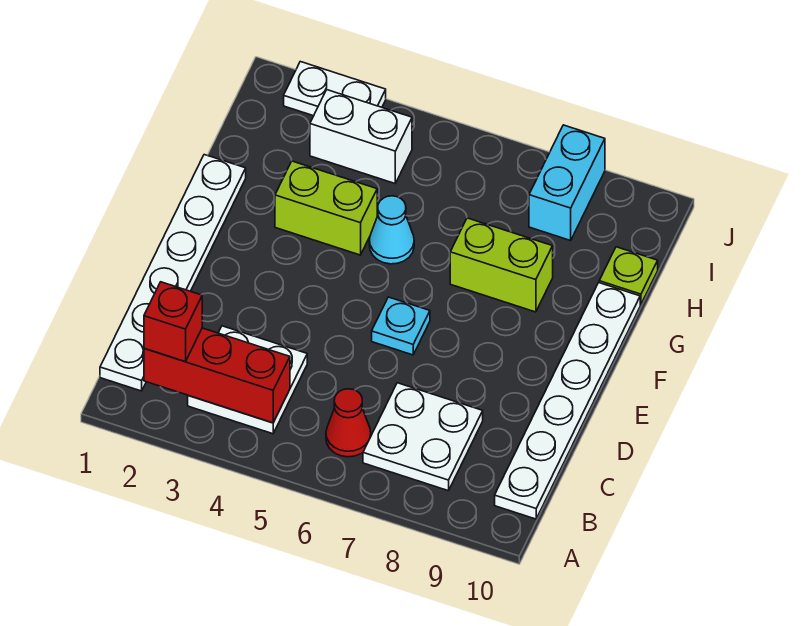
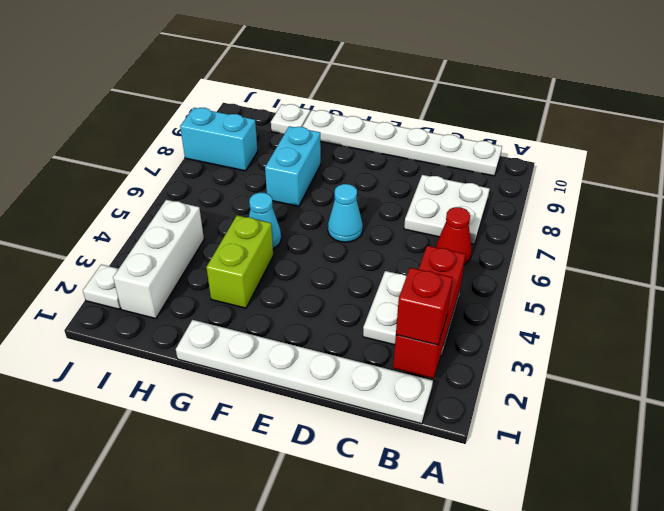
cyan plate E6 level 1 -> cyan cone E6 level 1
lime brick G7:G8 level 1 -> cyan brick G7:G8 level 1
lime plate H10 level 1 -> white plate H10 level 1
white brick I3:I4 level 1 -> white brick I2:I4 level 1
white plate J2:J3 level 1 -> white plate J2 level 1

